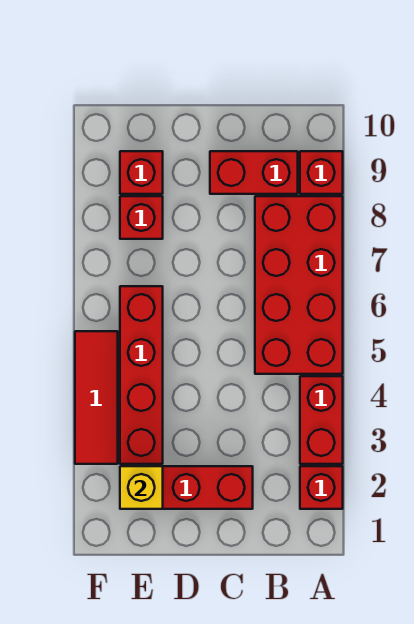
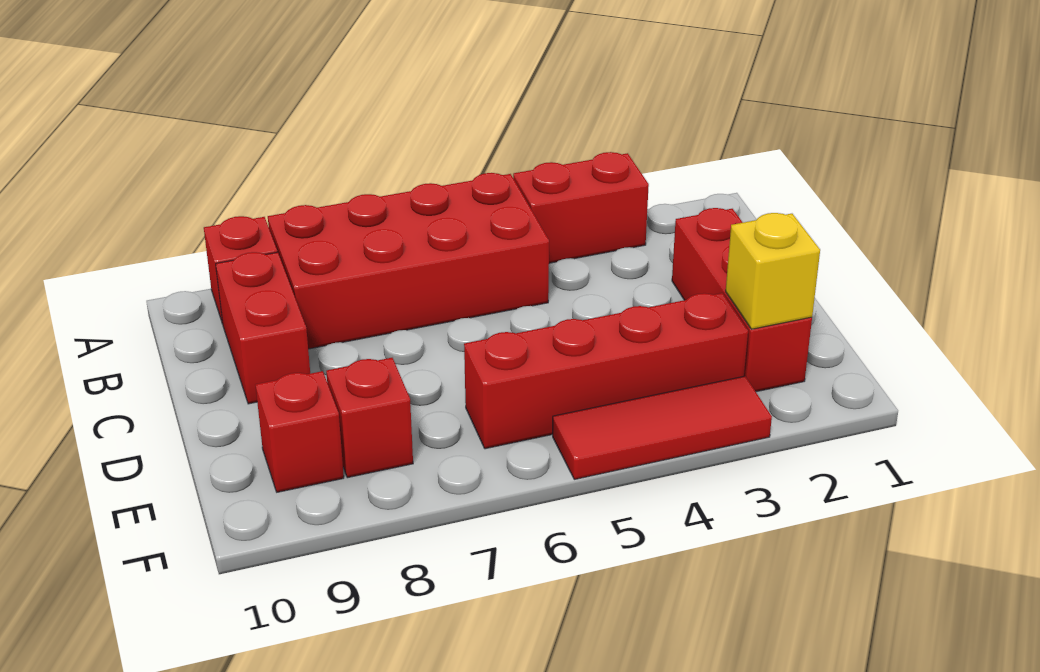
red brick A2 level 1 -> none

